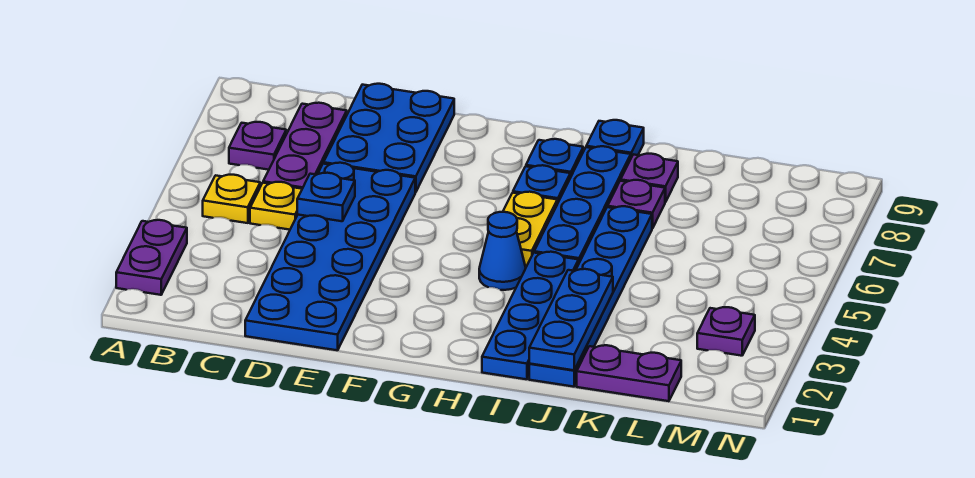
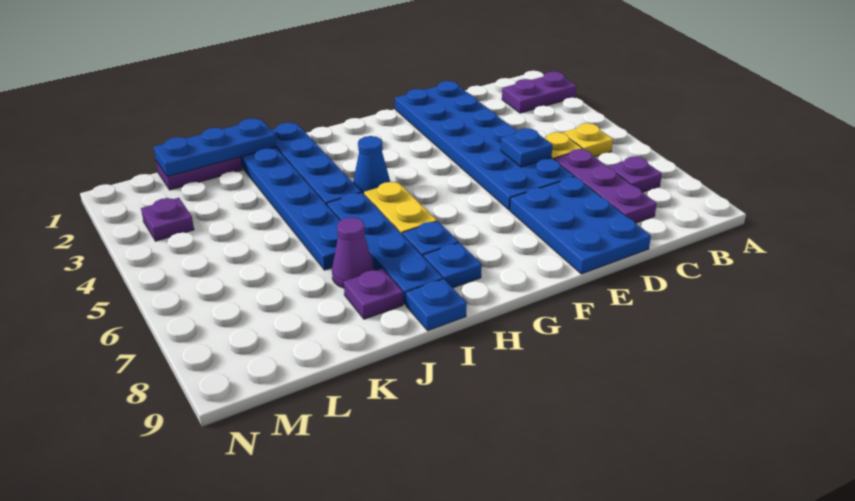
purple plate A2:A3 level 1 -> purple plate A2:B2 level 1
blue plate J1:J3 level 2 -> blue plate J1:L1 level 2
purple plate J7 level 1 -> purple cone J7 level 1

